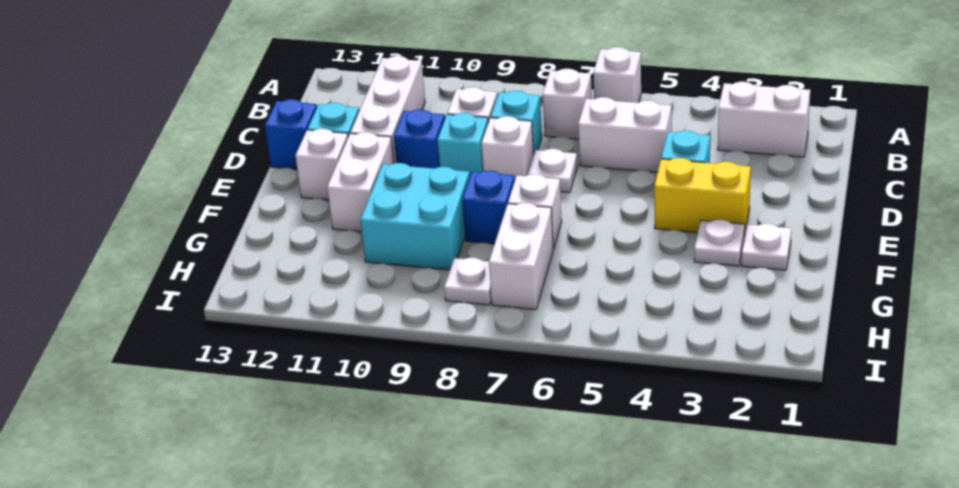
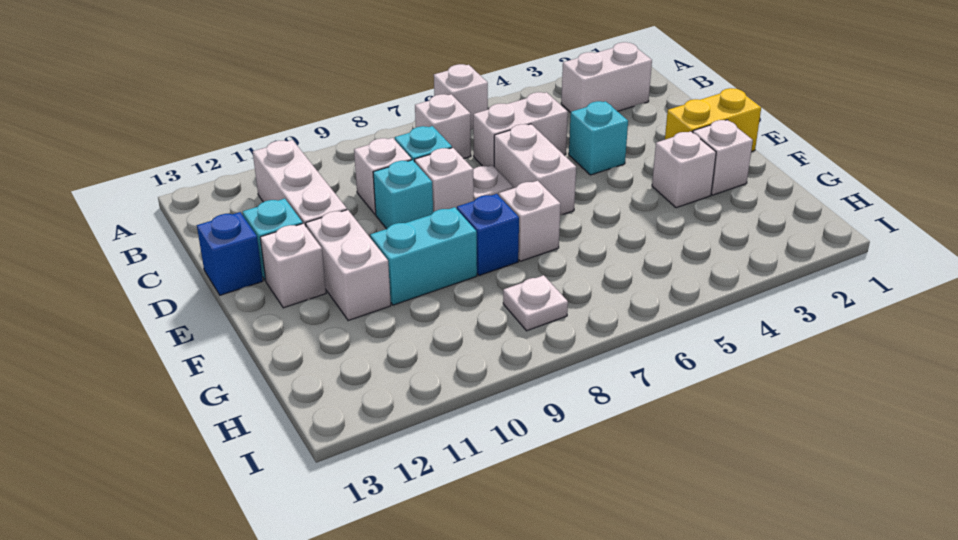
blue brick D10 level 1 -> none
yellow brick E3:E4 level 1 -> yellow brick E1:E2 level 1
white plate F2 level 1 -> white brick F2 level 1
white plate F3 level 1 -> white brick F3 level 1
cyan brick F9:G10 level 1 -> cyan brick F9:F10 level 1
white brick G7:H7 level 1 -> white brick D6:E6 level 1

